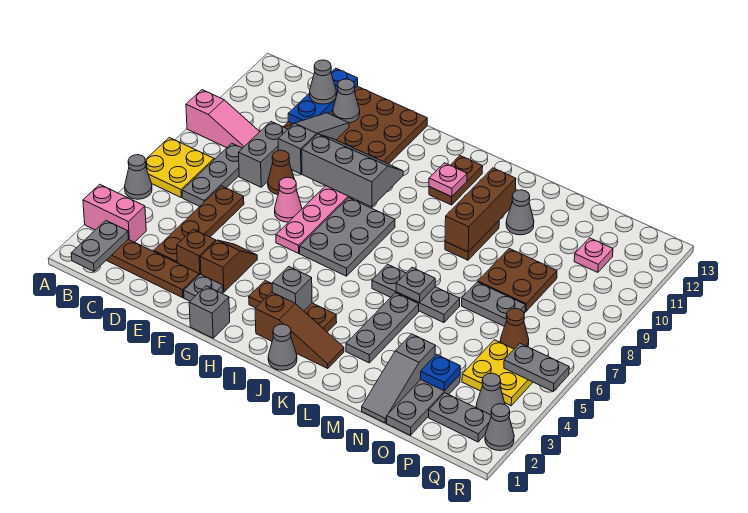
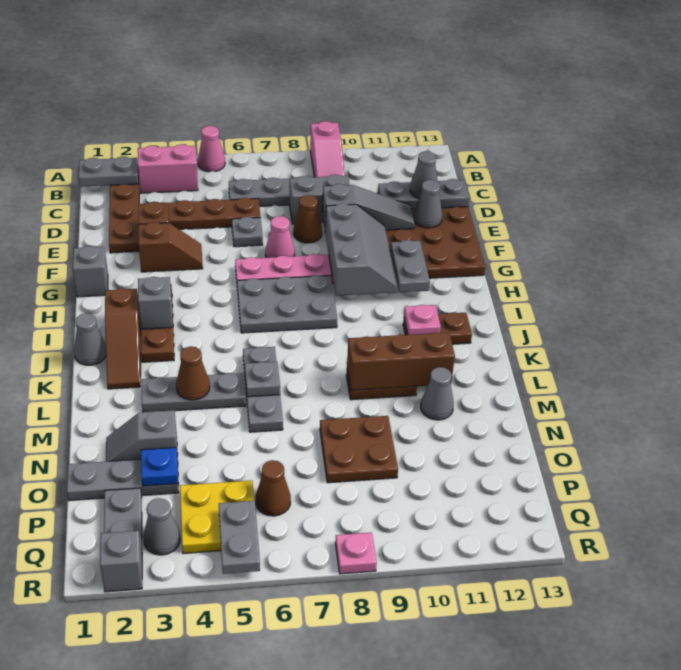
pink brick A3:B3 level 1 -> pink brick B3:B4 level 1
grey cone A5 level 1 -> pink cone A5 level 1
yellow plate A6:B7 level 1 -> none
blue plate D11:D13 level 2 -> grey plate D11:D13 level 2
grey plate F2 level 1 -> grey plate E6 level 1
none -> brown cone L4 level 2
grey slope N1:N3 level 1 top 3 -> grey slope N2:N3 level 1 top 3
grey plate N7:O7 level 1 -> grey plate G11:H11 level 2
pink plate P11 level 1 -> pink plate R8 level 1
grey cone R2 level 1 -> grey brick R2 level 1

